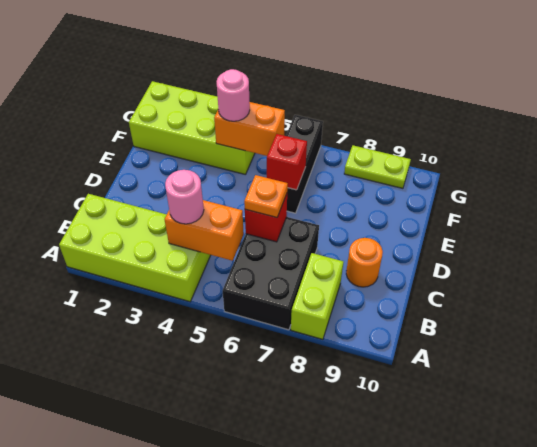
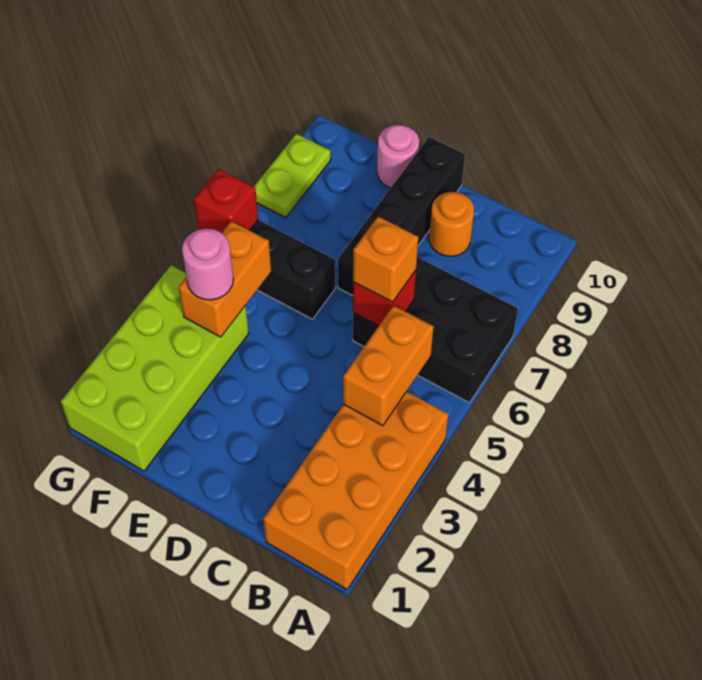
lime brick A1:B4 level 1 -> orange brick A1:B4 level 1
lime brick A8:B8 level 1 -> none
pink round brick B4 level 3 -> pink round brick E10 level 1
orange plate C6 level 3 -> orange brick C6 level 3
none -> black brick D7:D10 level 1
red brick E6 level 2 -> red brick G6 level 2

